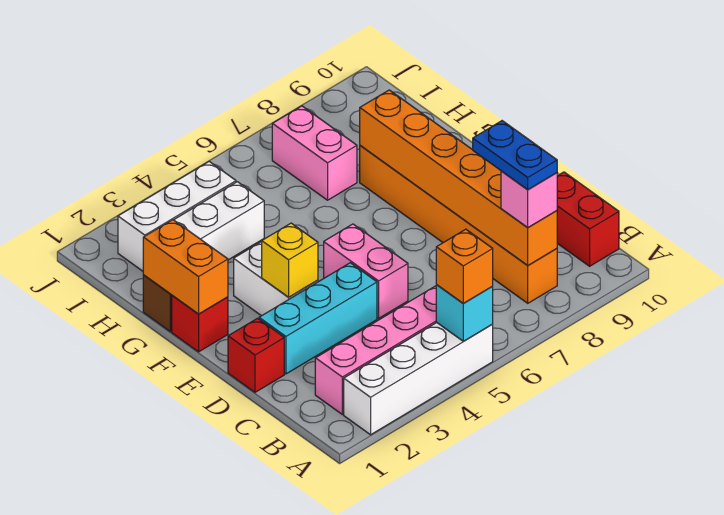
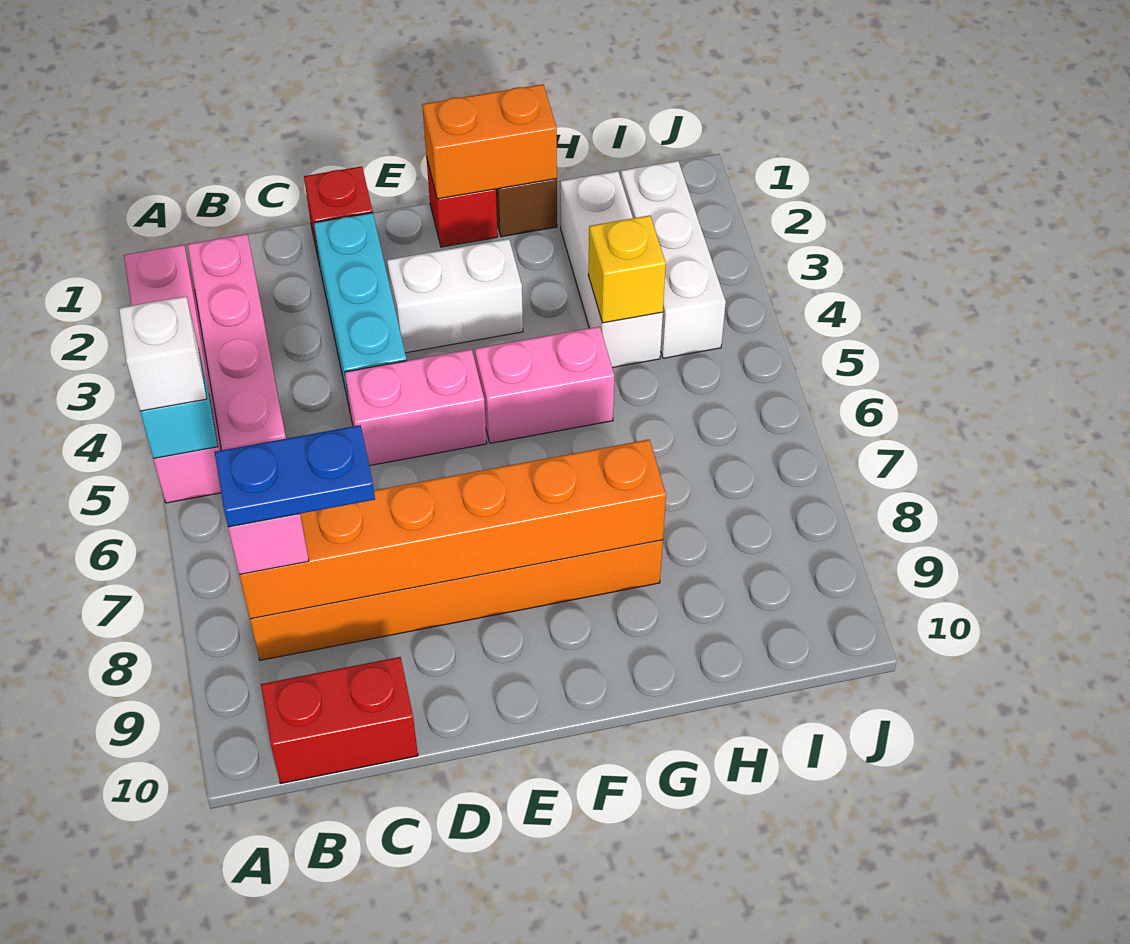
white brick A2:A5 level 1 -> pink brick A2:A5 level 1
orange brick A5 level 3 -> white brick A5 level 3
yellow brick E3 level 2 -> yellow brick H4 level 2
pink brick H7:I7 level 1 -> pink brick F5:G5 level 1

